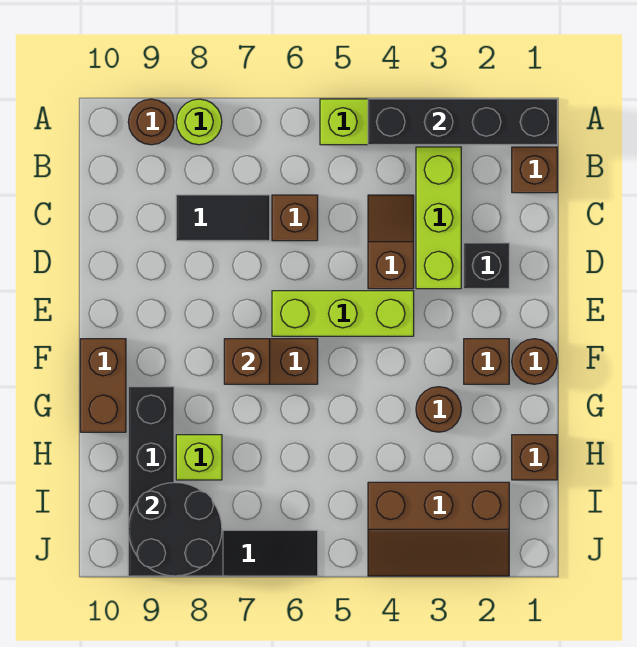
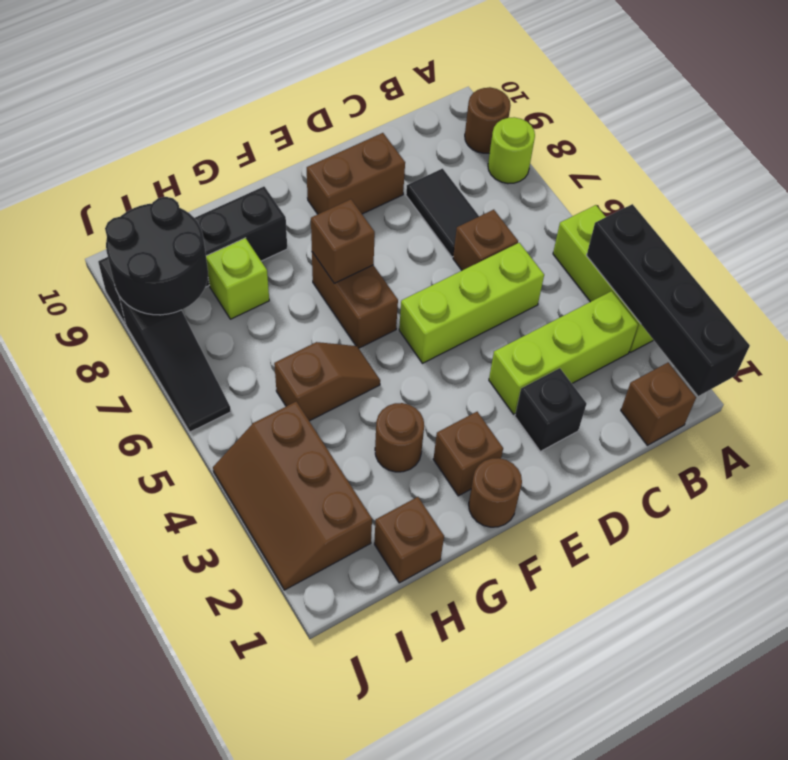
brown slope C4:D4 level 1 top D -> brown slope G5:H5 level 1 top H
lime brick E4:E6 level 1 -> lime brick C5:E5 level 1
brown brick F10:G10 level 1 -> brown brick D9:E9 level 1

